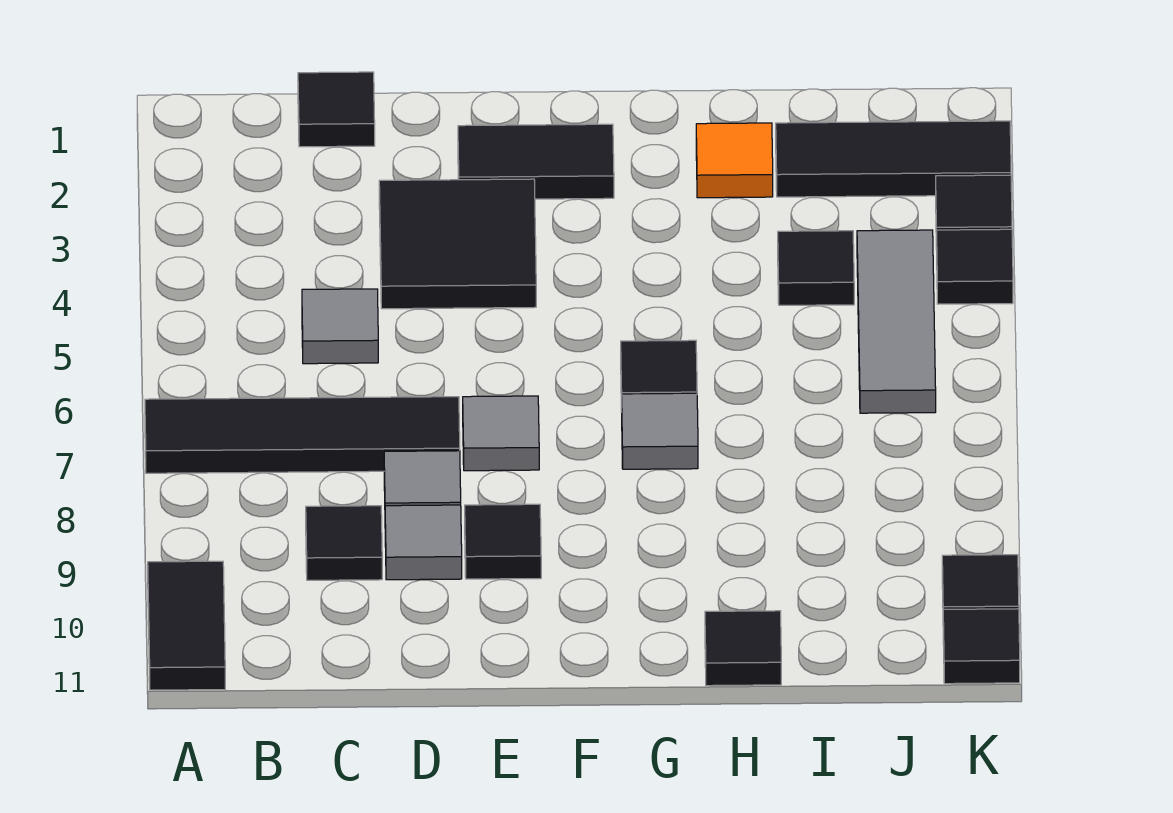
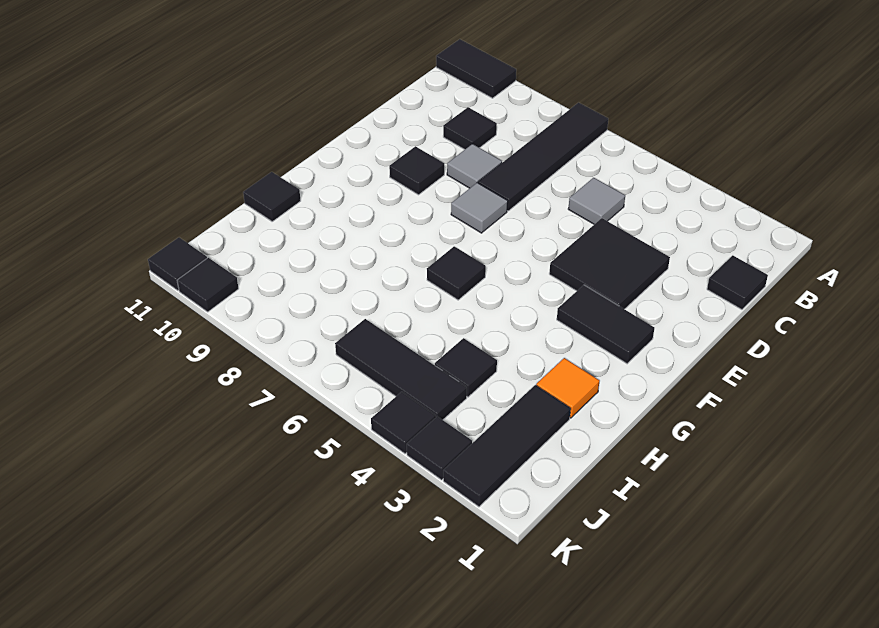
grey tile D9 level 1 -> none
black tile E2:F2 level 1 -> black tile F2:F3 level 1
grey tile G7 level 1 -> none
grey tile J4:J6 level 1 -> black tile J4:J6 level 1

